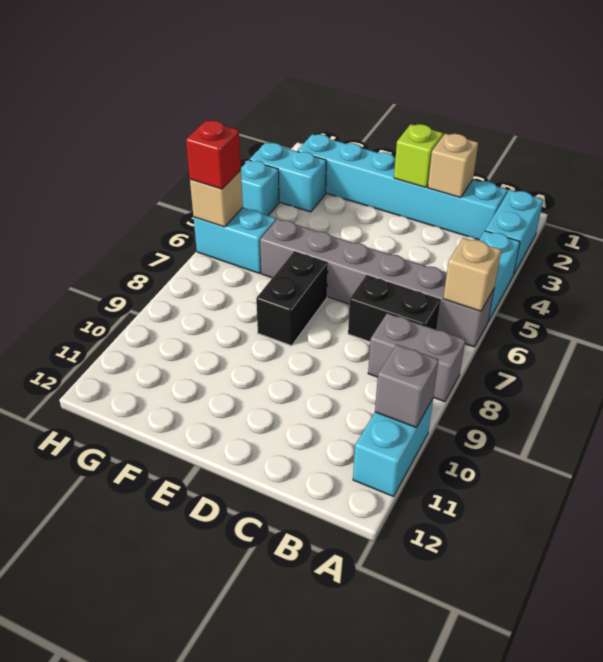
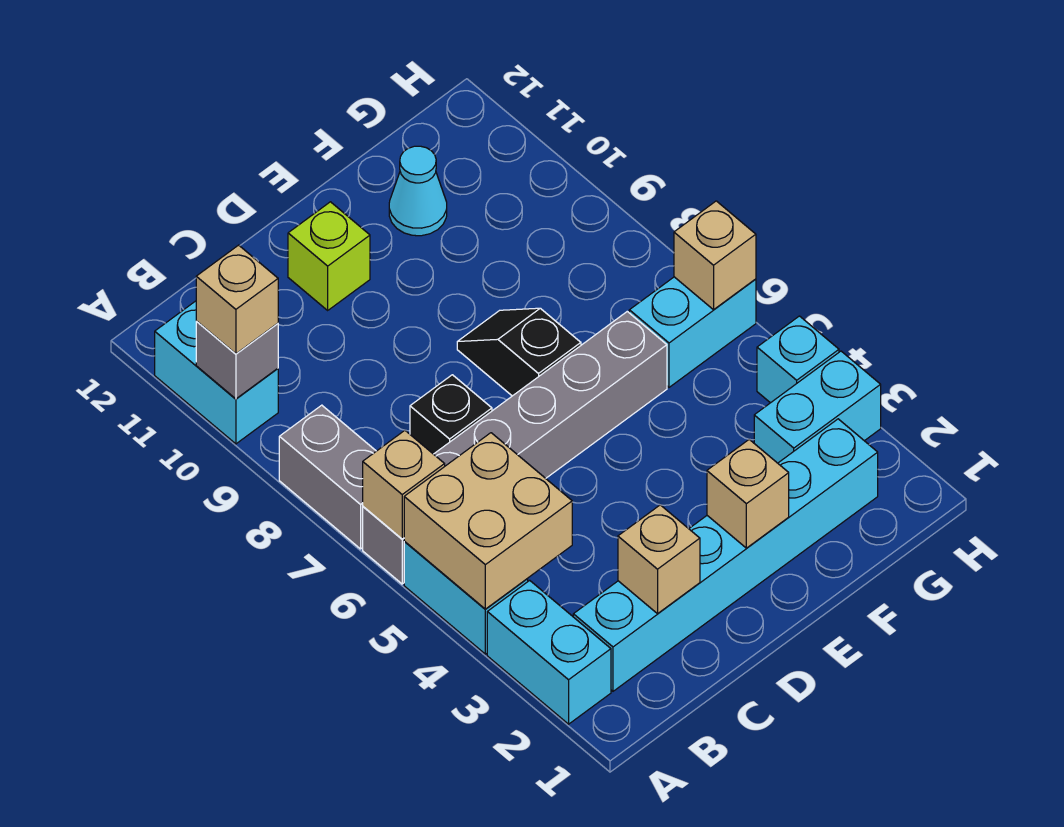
none -> tan brick A4:B5 level 2
grey brick A8:B8 level 1 -> grey brick A7:A8 level 1
none -> tan brick A10 level 3
black brick B7:C7 level 1 -> black brick C7 level 1
lime brick D2 level 2 -> lime brick D11 level 1
none -> tan brick E2 level 2
black brick E7:E8 level 1 -> black slope E7:E8 level 1 top 7
none -> cyan cone F11 level 1
red brick H6 level 3 -> none

